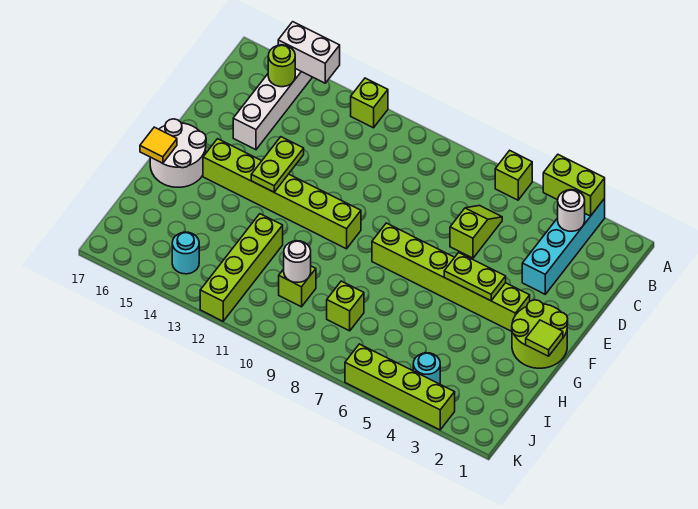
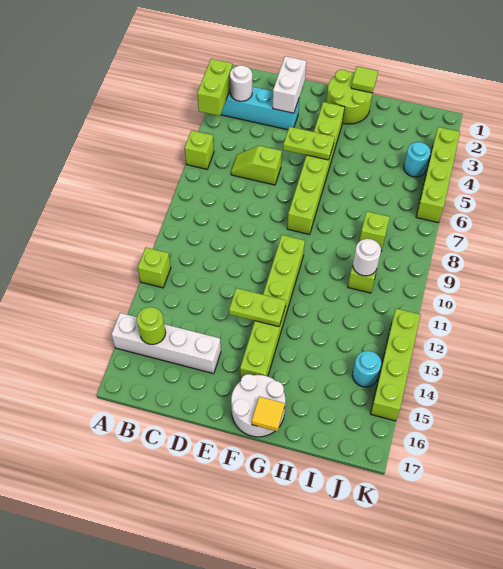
white brick A14:A15 level 2 -> white brick D2:D3 level 2
lime plate F4:F5 level 2 -> lime plate E5:F5 level 2
lime brick H12:K12 level 1 -> lime brick K12:K15 level 1

